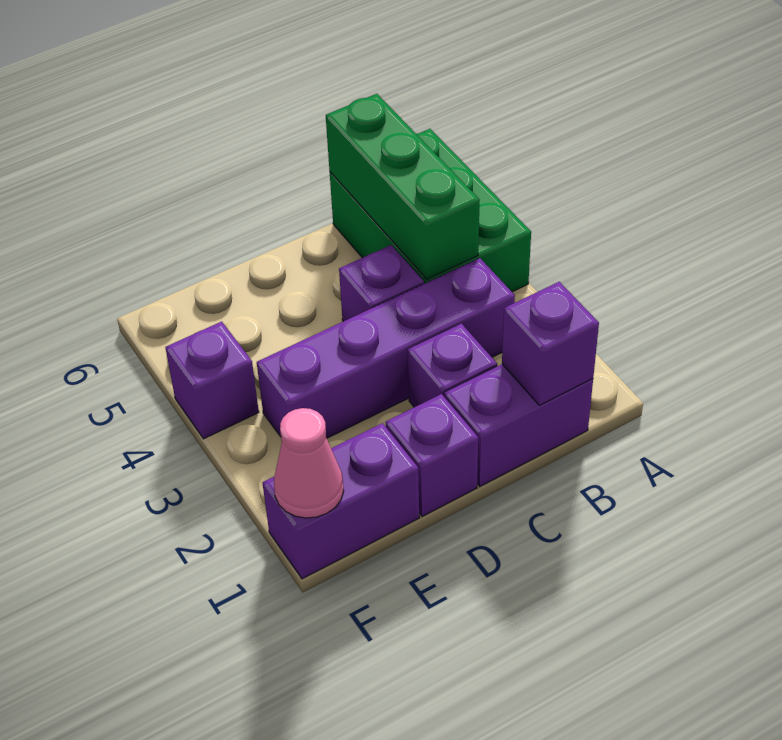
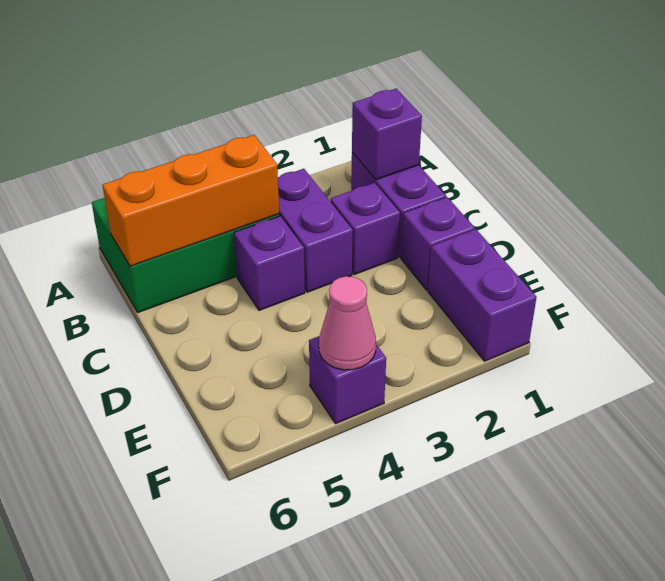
purple brick B3:E3 level 1 -> purple brick B3:C3 level 1
green brick B4:B6 level 2 -> orange brick B4:B6 level 2
pink cone F1 level 2 -> pink cone F4 level 2

